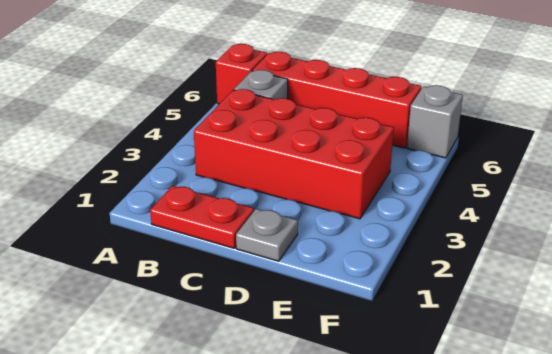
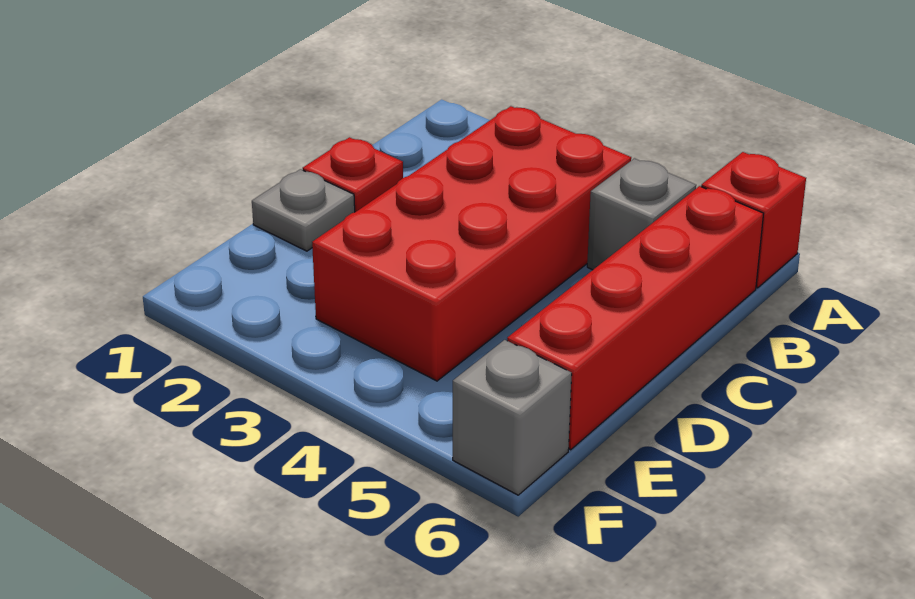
red plate B1:C1 level 1 -> red plate C1 level 1

